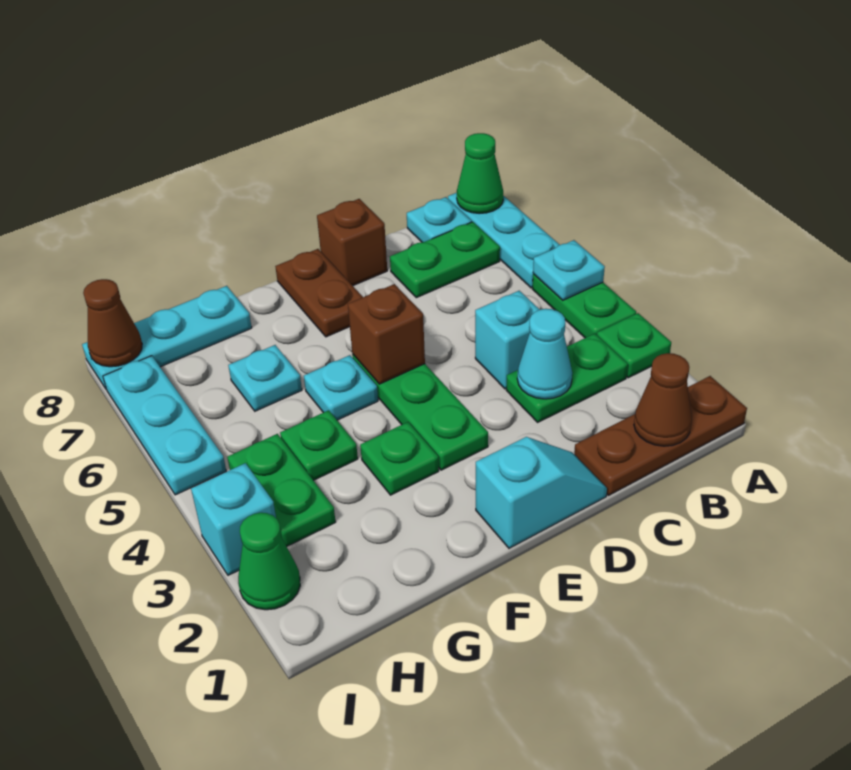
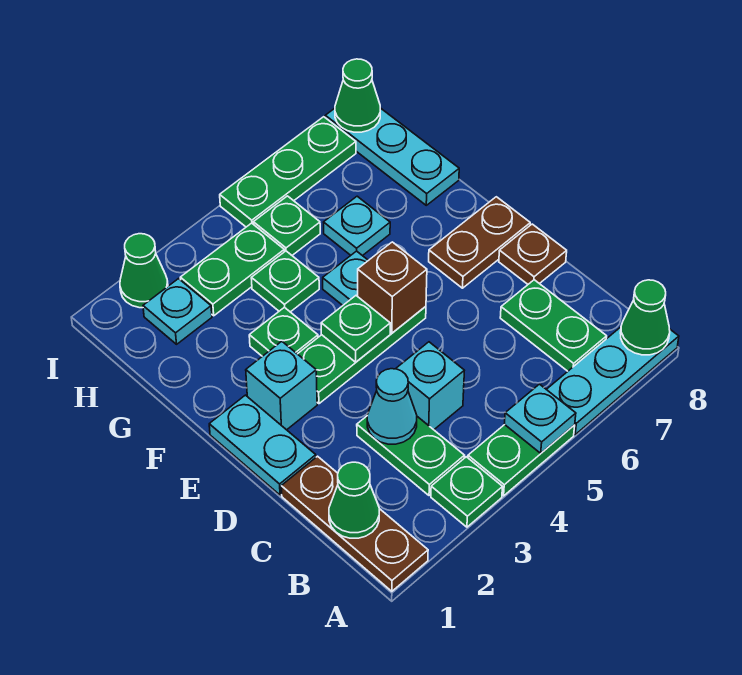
brown cone B1 level 2 -> green cone B1 level 2
cyan plate B8 level 1 -> cyan plate H2 level 1
cyan slope D1:E1 level 1 top E -> cyan plate D1:E1 level 1
brown brick D8 level 1 -> brown plate D8 level 1
none -> green plate E4 level 2
none -> green plate H5 level 1
cyan brick I3 level 1 -> cyan brick E2 level 1
cyan plate I5:I7 level 1 -> green plate I5:I7 level 1
brown cone I8 level 2 -> green cone I8 level 2

